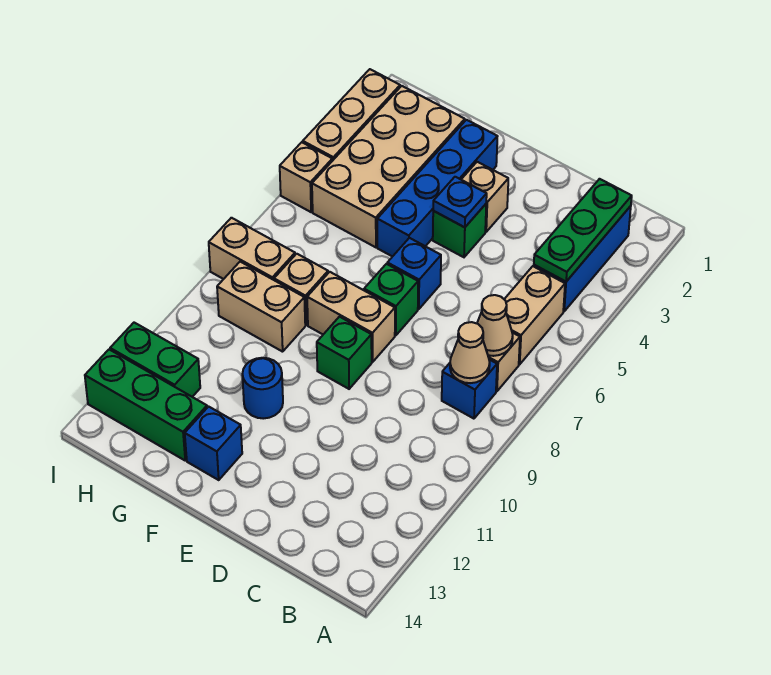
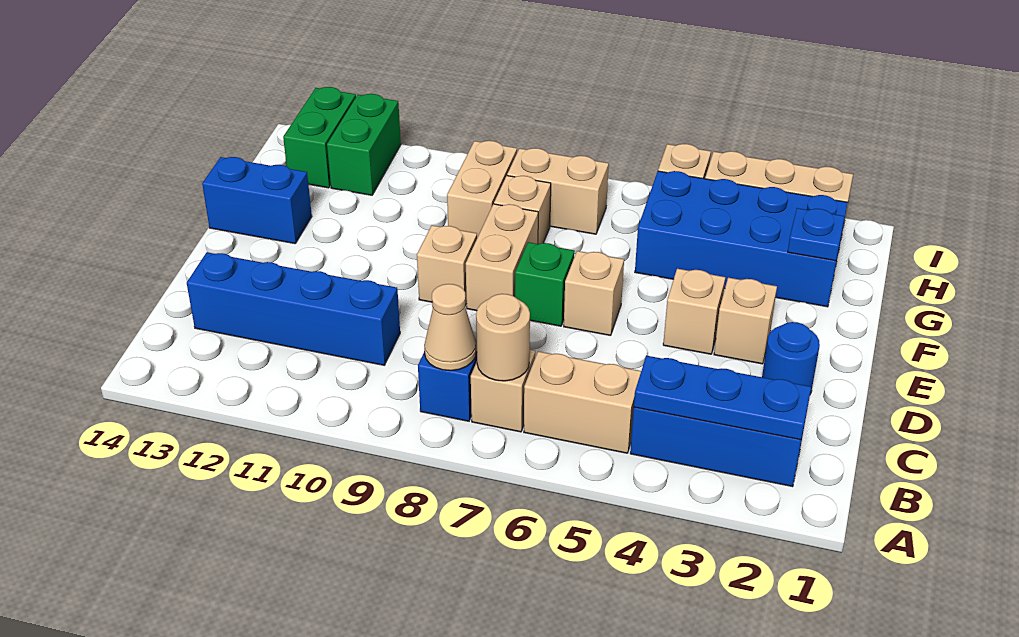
green plate B2:B4 level 2 -> blue plate B2:B4 level 2
tan cone B7 level 2 -> tan round brick B7 level 2
green brick E4 level 1 -> tan brick E4 level 1
blue plate E4 level 2 -> blue plate G2 level 2
blue brick E6 level 1 -> tan brick E6 level 1
green brick E9 level 1 -> tan brick E9 level 1
blue brick F2:F5 level 1 -> blue brick C10:C13 level 1
blue round brick F11 level 1 -> blue round brick D2 level 1
blue brick F13 level 1 -> blue brick F13:F14 level 1
tan brick G2:H5 level 1 -> blue brick G2:H5 level 1
green brick G13:I13 level 1 -> green brick H13:I13 level 1
tan brick H8:I8 level 1 -> tan brick H7:H8 level 1

